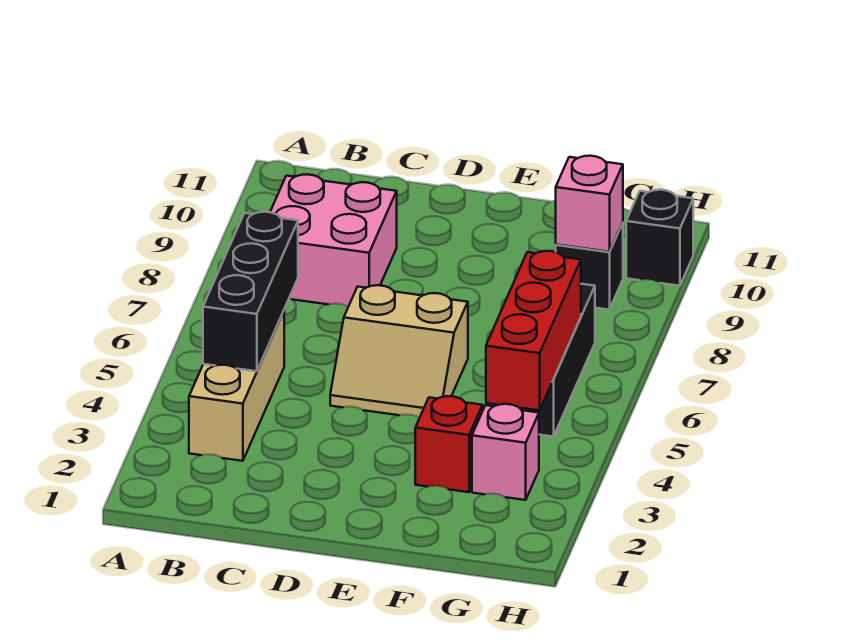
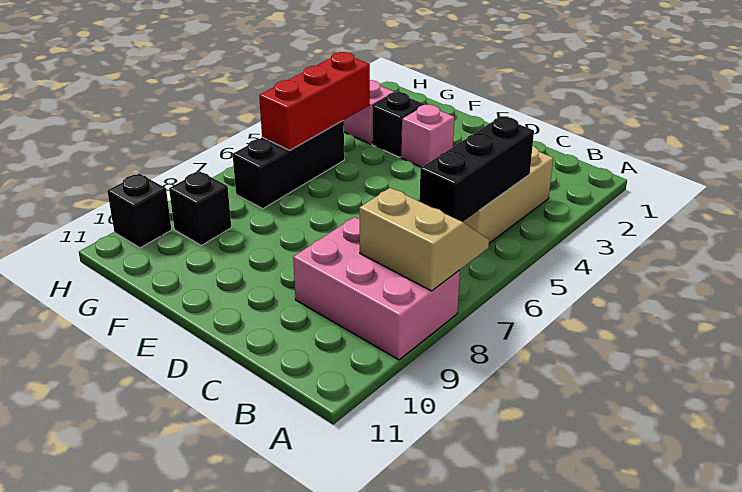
pink brick B8:C9 level 1 -> pink brick A8:C9 level 1
tan slope D5:E6 level 1 top 6 -> tan slope A7:B8 level 2 top 8
red brick F3 level 1 -> black brick F3 level 1
pink brick G9 level 2 -> pink brick E3 level 1

